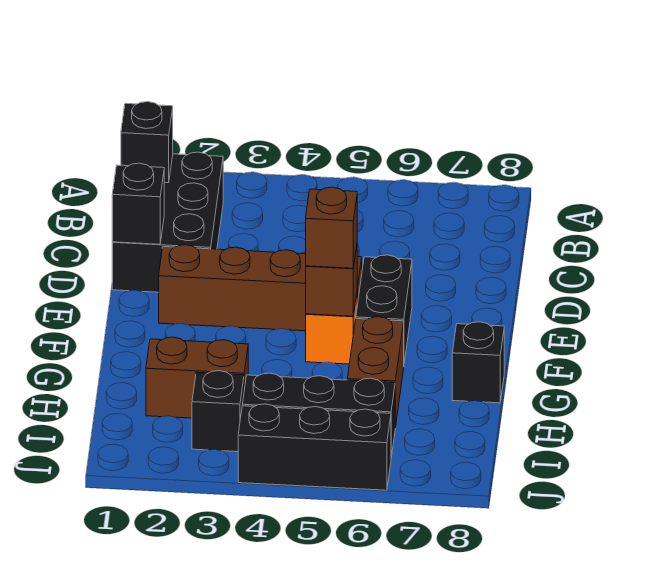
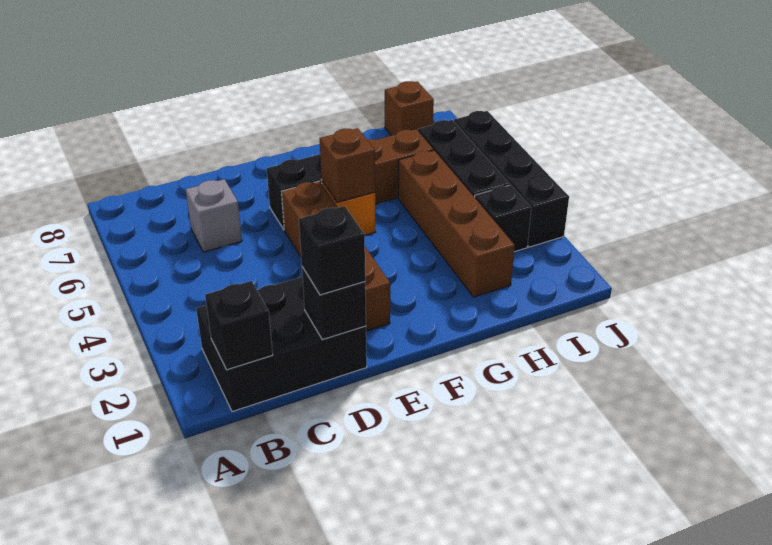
none -> grey brick C6 level 1
brown brick F5 level 3 -> brown brick I8 level 1
black brick G8 level 1 -> black brick D1 level 3
brown brick H2:H3 level 1 -> brown brick H2:H5 level 1
black brick J4:J6 level 1 -> black brick J3:J6 level 1

